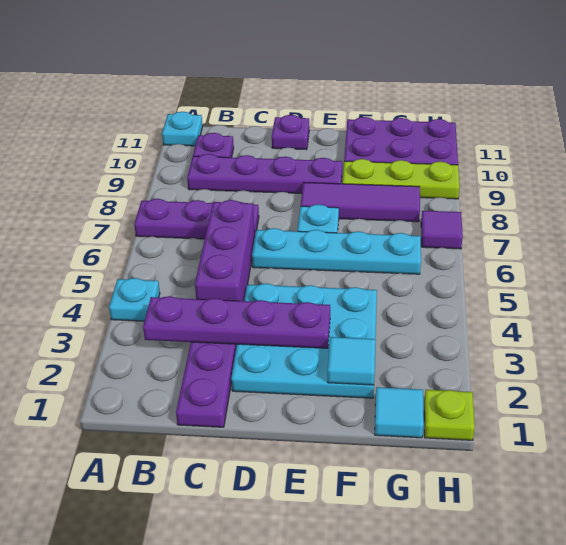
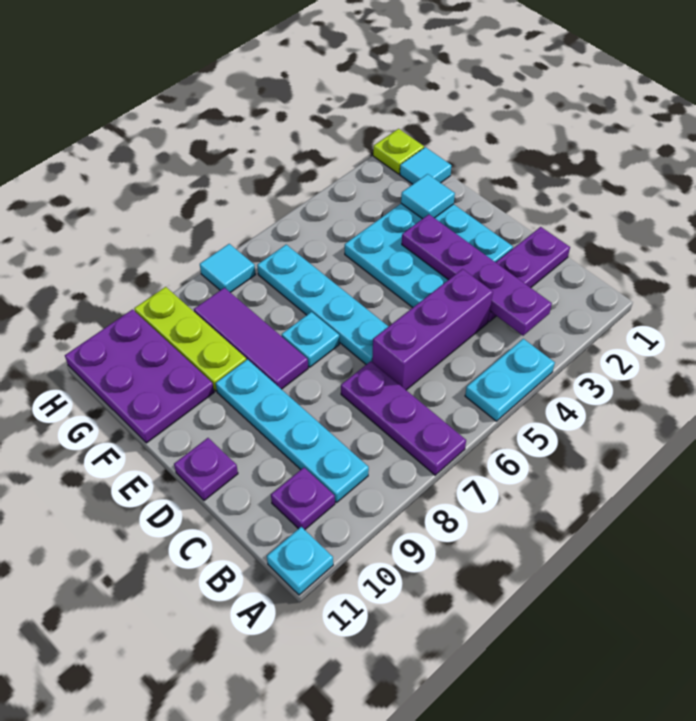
cyan plate A4 level 1 -> cyan plate A4:A5 level 1
purple plate B9:E9 level 1 -> cyan plate B9:E9 level 1
purple tile H7 level 1 -> cyan tile H7 level 1

